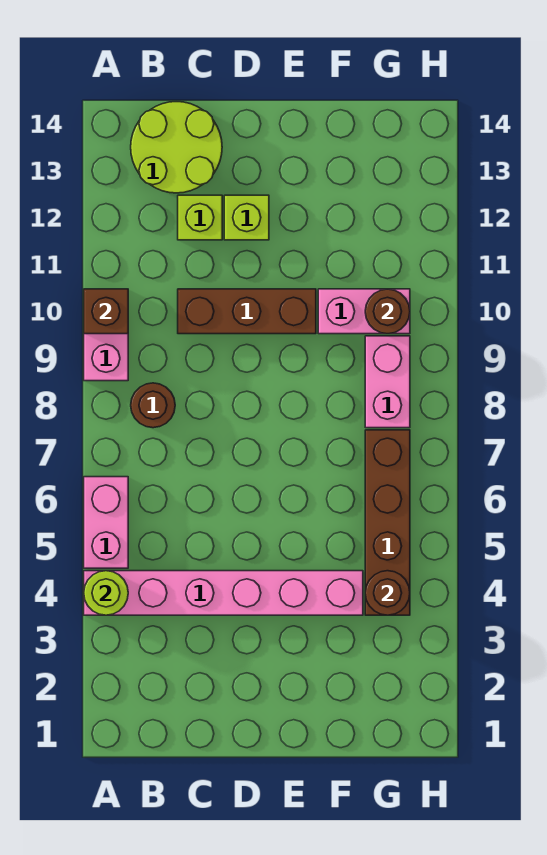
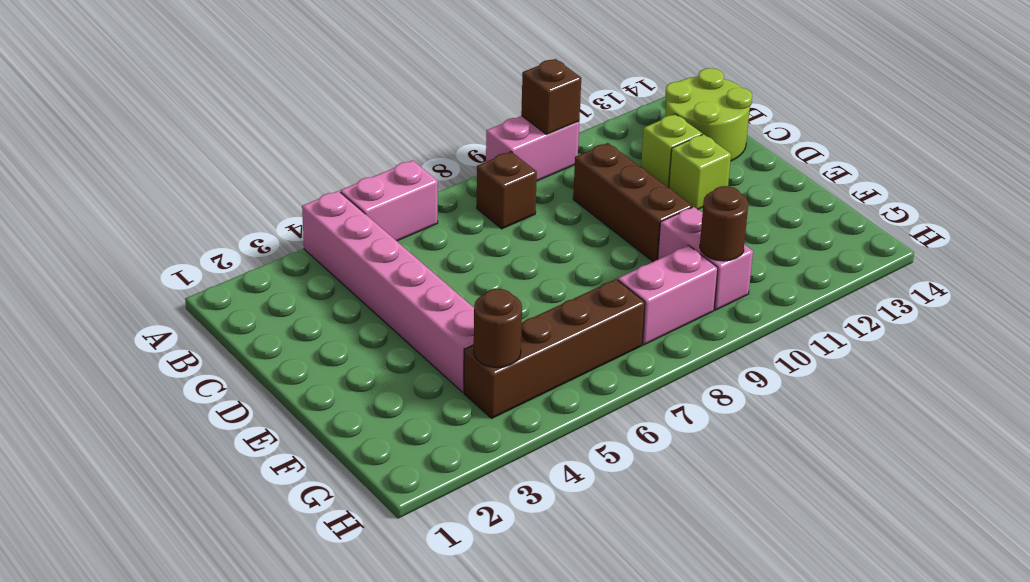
lime round brick A4 level 2 -> none
brown round brick B8 level 1 -> brown brick B8 level 1

